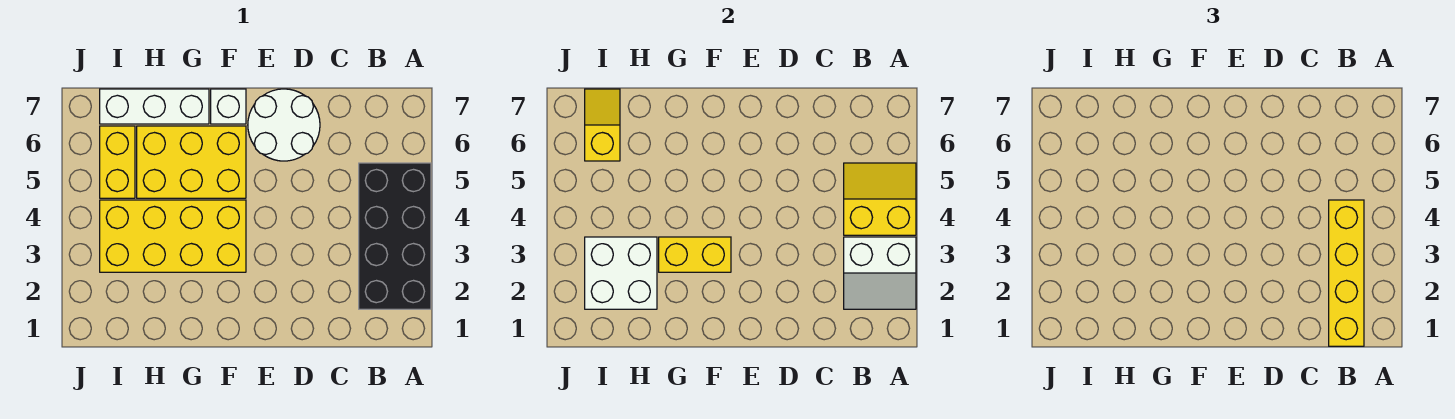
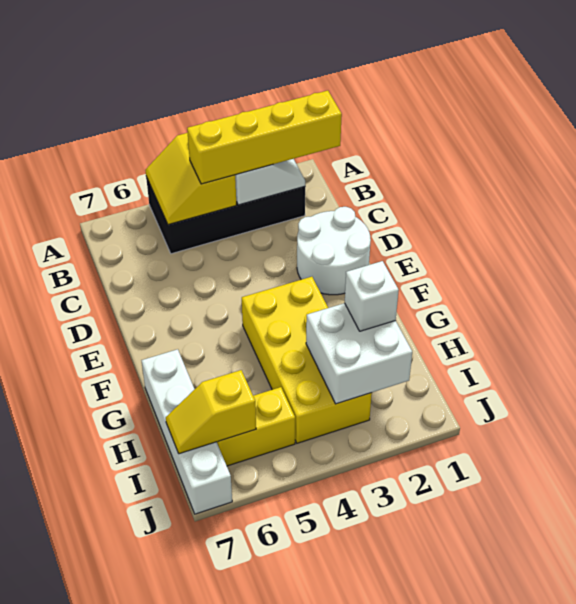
white round brick D6:E7 level 1 -> white round brick D1:E2 level 1
yellow brick F3:G3 level 2 -> none
yellow brick F5:H6 level 1 -> none
white brick F7 level 1 -> white brick H2 level 3
white brick G7:I7 level 1 -> white brick G7:J7 level 1

